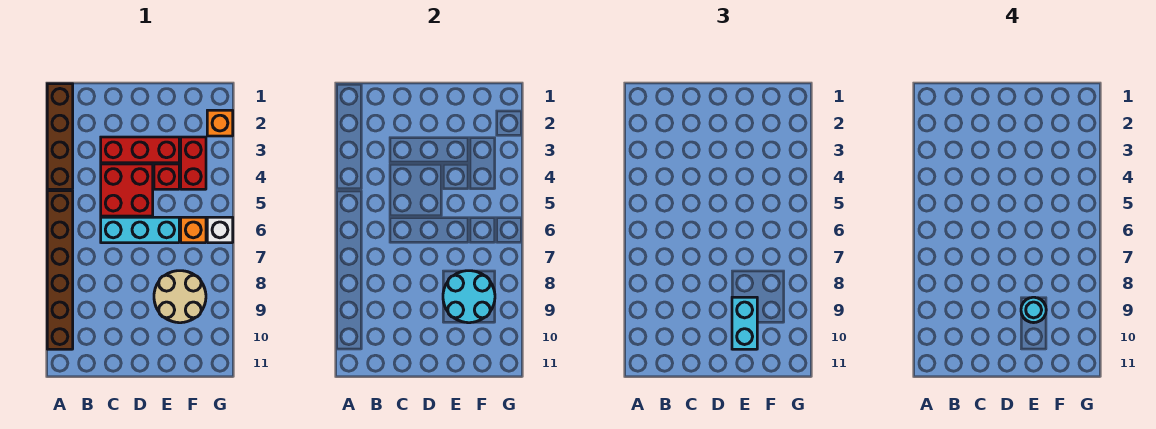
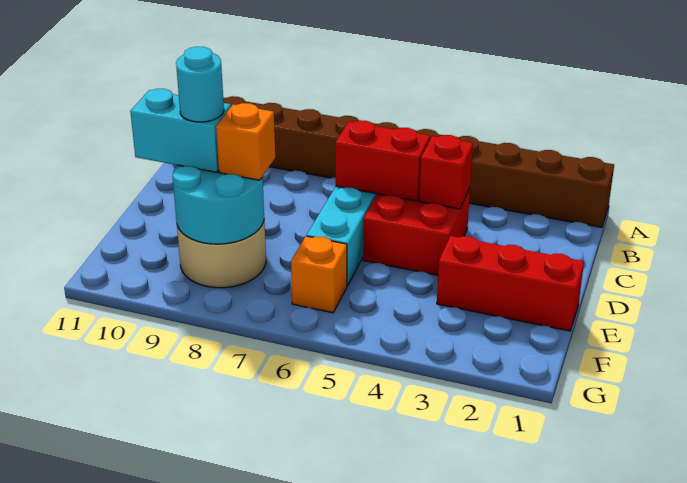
red brick C3:E3 level 1 -> red brick E1:E3 level 1
red brick E4 level 1 -> red brick C4 level 2
red brick F3:F4 level 1 -> red brick C5:C6 level 2
orange brick G2 level 1 -> orange brick E8 level 3
white brick G6 level 1 -> none

